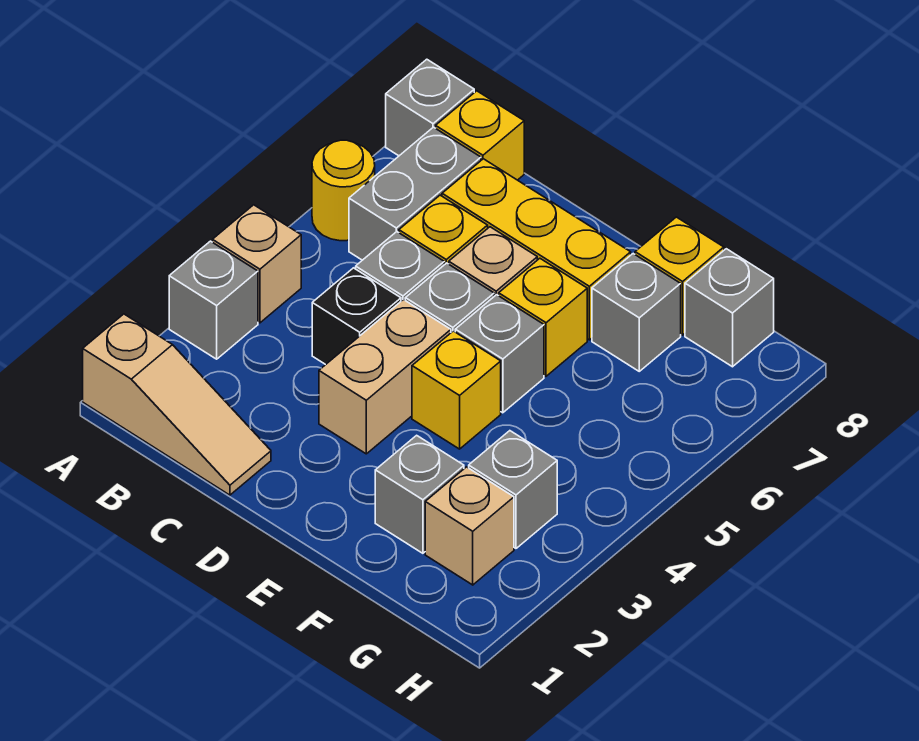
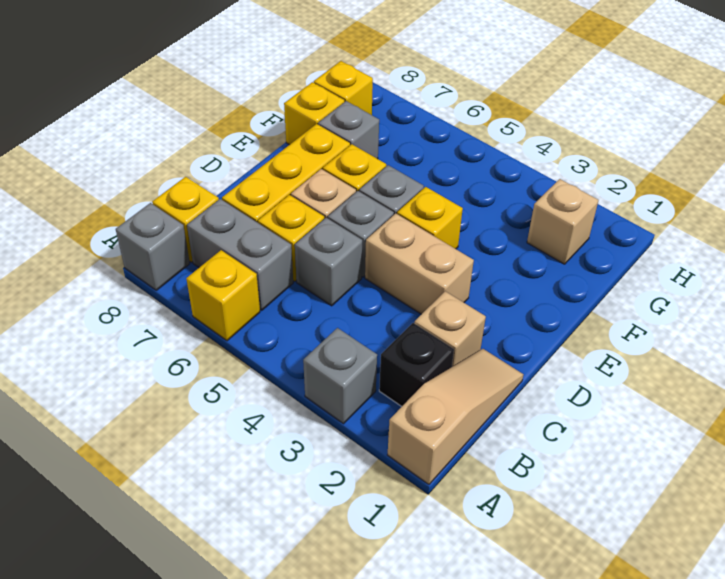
tan brick A4 level 1 -> tan brick C2 level 1
yellow round brick A6 level 1 -> yellow brick A6 level 1
black brick C4 level 1 -> black brick B2 level 1
grey brick F2 level 1 -> none
grey brick G3 level 1 -> none
grey brick G8 level 1 -> yellow brick G8 level 1

